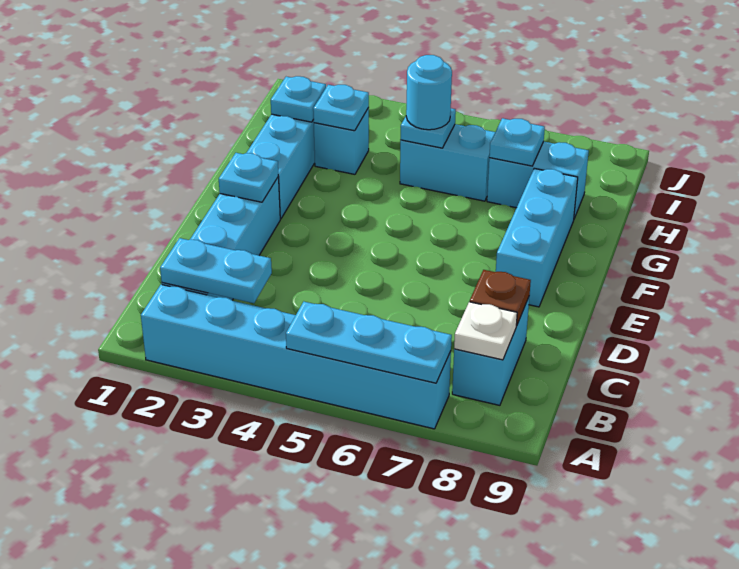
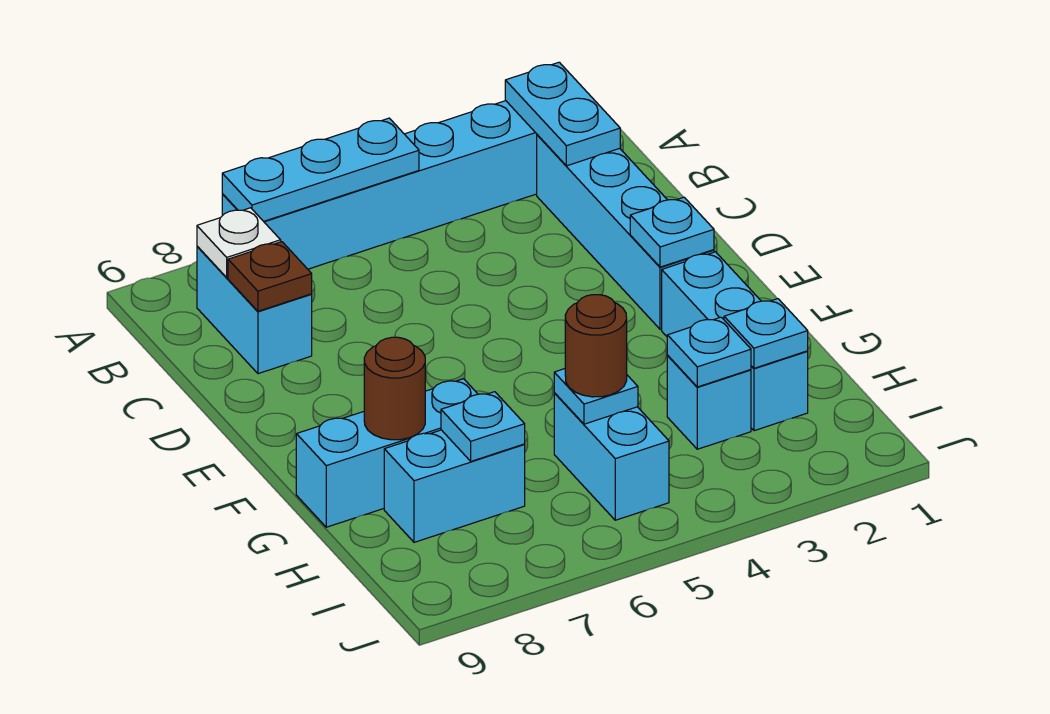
cyan plate B2:B3 level 2 -> cyan plate A2:B2 level 2
cyan brick E8:G8 level 1 -> cyan brick G7:G9 level 1
none -> brown round brick G8 level 2
cyan brick H5:H6 level 1 -> cyan brick H5:I5 level 1
cyan round brick H5 level 3 -> brown round brick H5 level 3

